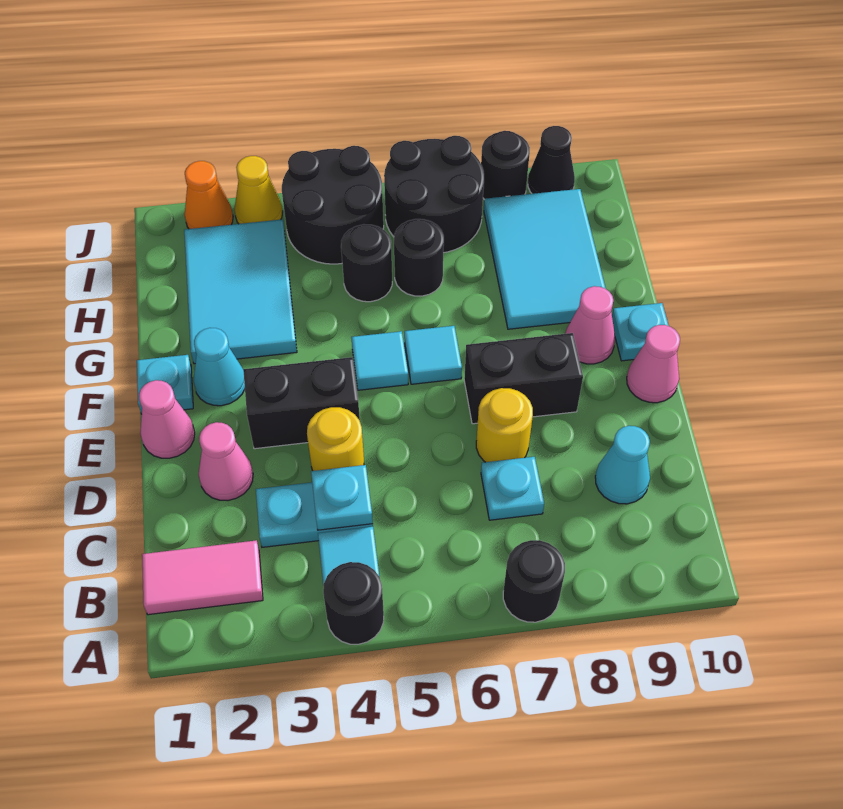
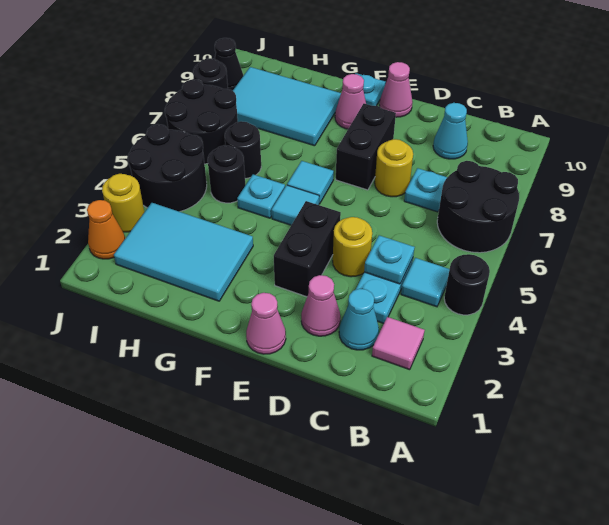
black round brick A7 level 1 -> black round brick A6:B7 level 1
pink tile B1:B2 level 1 -> pink tile B2 level 1
cyan plate F1 level 1 -> cyan plate G5 level 1
cyan cone F2 level 1 -> cyan cone C2 level 1
yellow cone J3 level 1 -> yellow round brick J3 level 1

